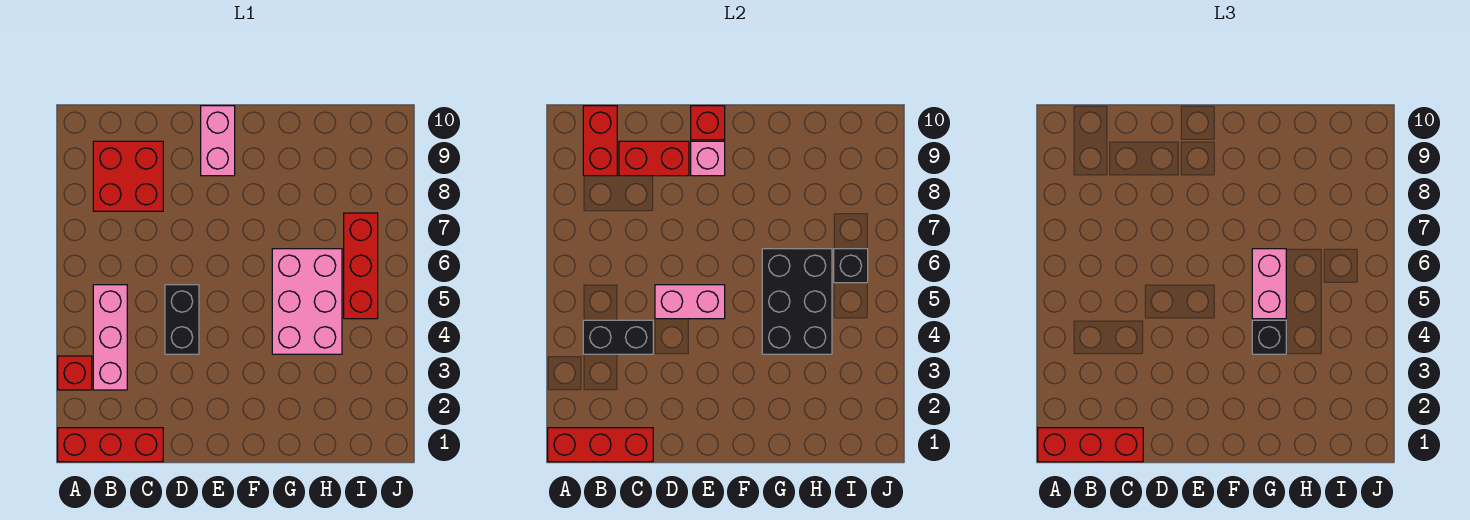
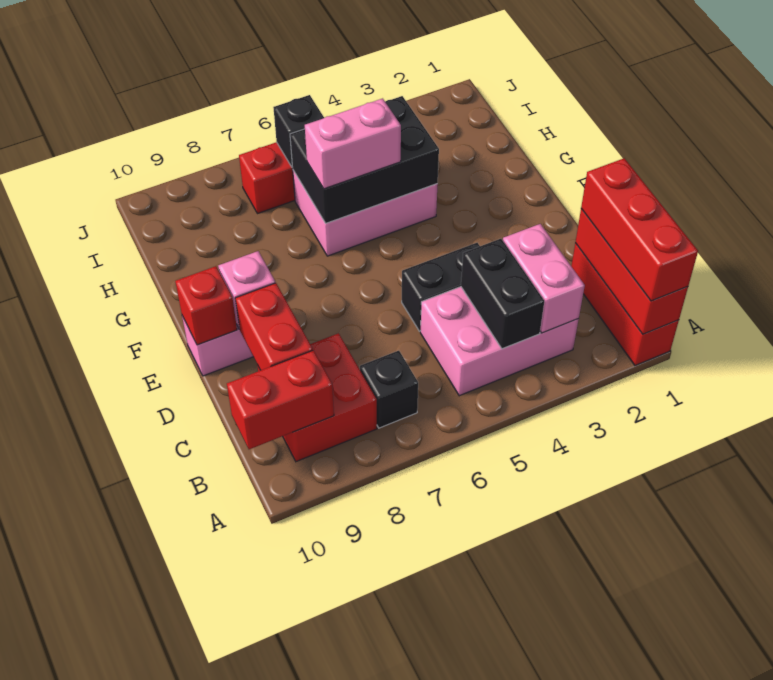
red brick A3 level 1 -> none
pink brick B3:B5 level 1 -> pink brick B3:C5 level 1
pink brick D5:E5 level 2 -> pink brick B3:C3 level 2
black brick G4 level 3 -> black brick B7 level 1

